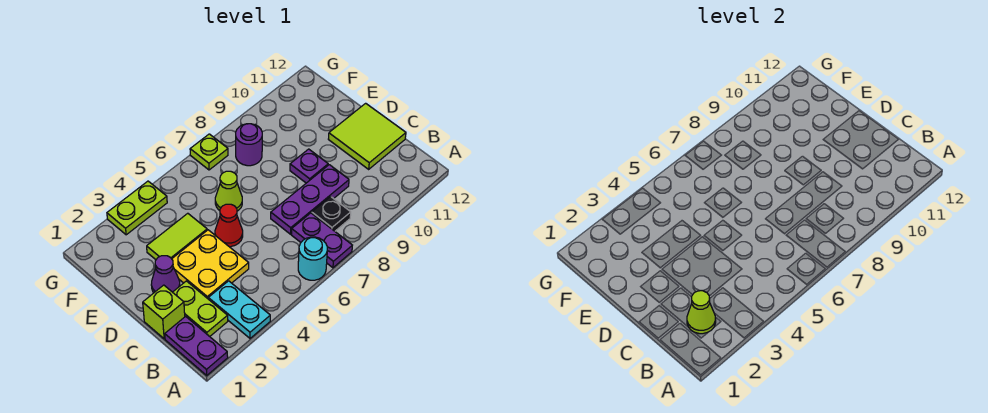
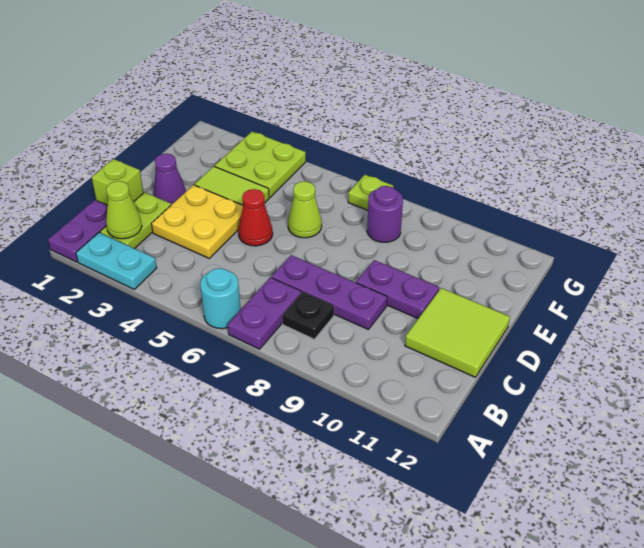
cyan plate A3:B3 level 1 -> cyan plate A2:A3 level 1
purple plate D9 level 1 -> purple plate D9:D10 level 1
lime plate G3:G4 level 1 -> lime plate F3:G4 level 1

